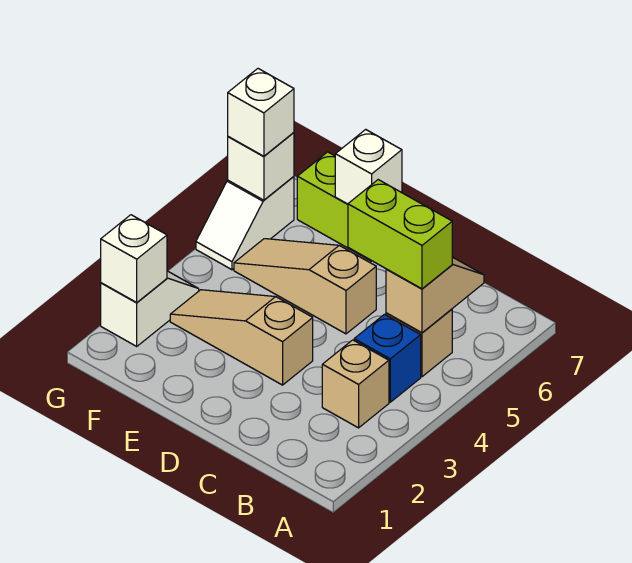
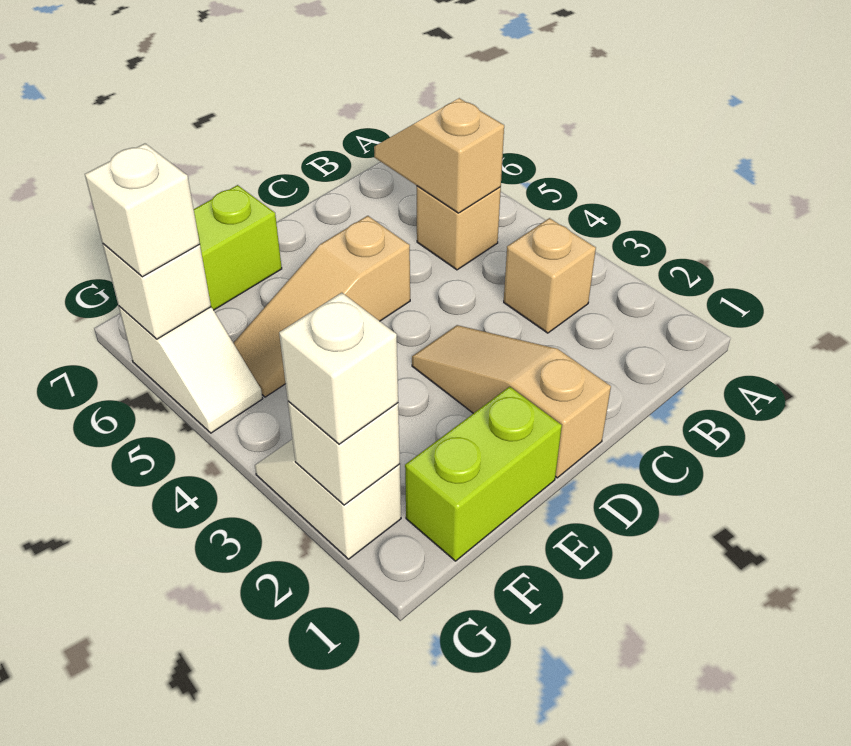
blue brick B4 level 1 -> none
lime brick B5:C5 level 3 -> lime brick E1:F1 level 1
tan slope D3:F3 level 1 top D -> tan slope D1:D3 level 1 top 1
white brick E7 level 2 -> white brick G2 level 3

